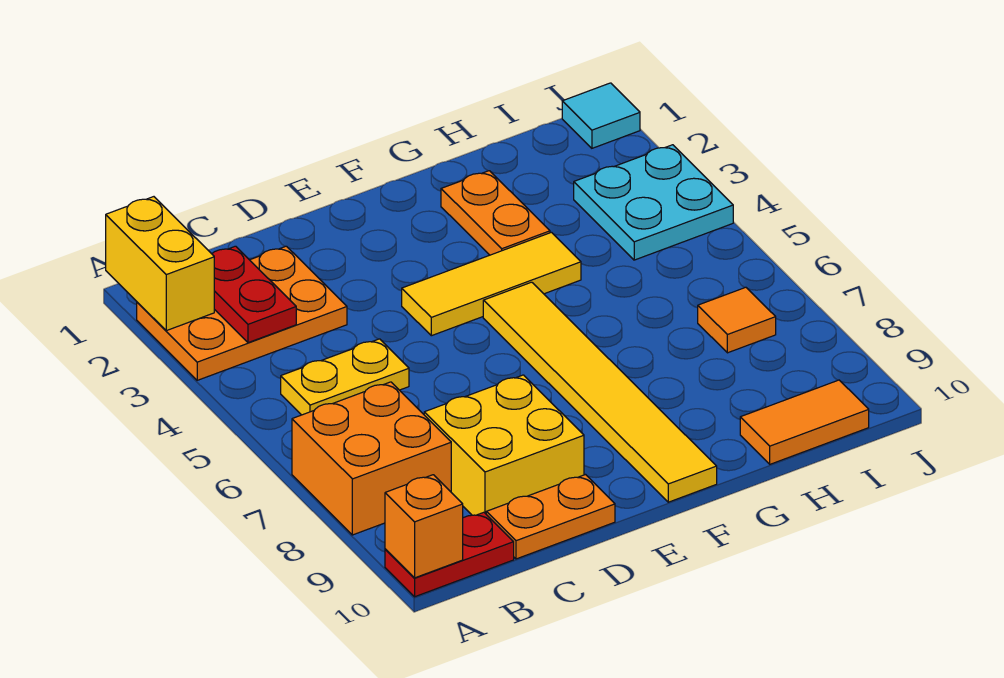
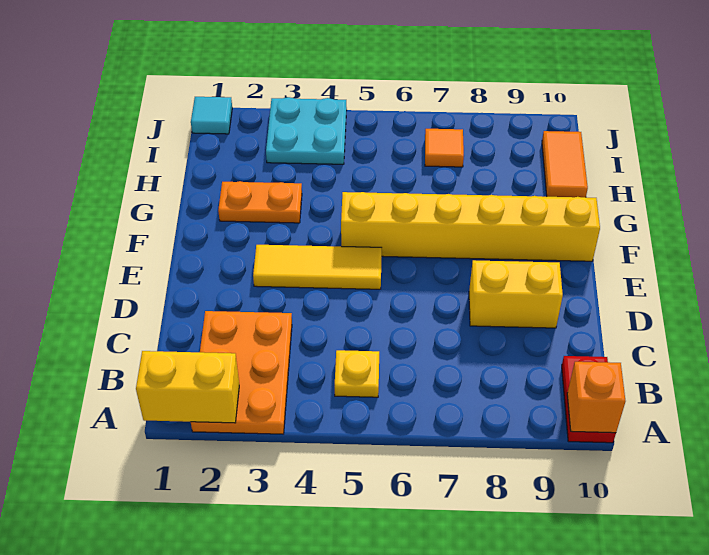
orange brick A7:B8 level 1 -> none
red plate B2:B3 level 2 -> none
yellow plate B5:C5 level 1 -> yellow plate B5 level 1
yellow brick C8:D9 level 1 -> yellow brick D8:D9 level 1
orange plate C10:D10 level 1 -> none
yellow tile E4:G4 level 1 -> yellow tile E3:E5 level 1
yellow tile F5:F10 level 1 -> yellow brick F5:F10 level 1

